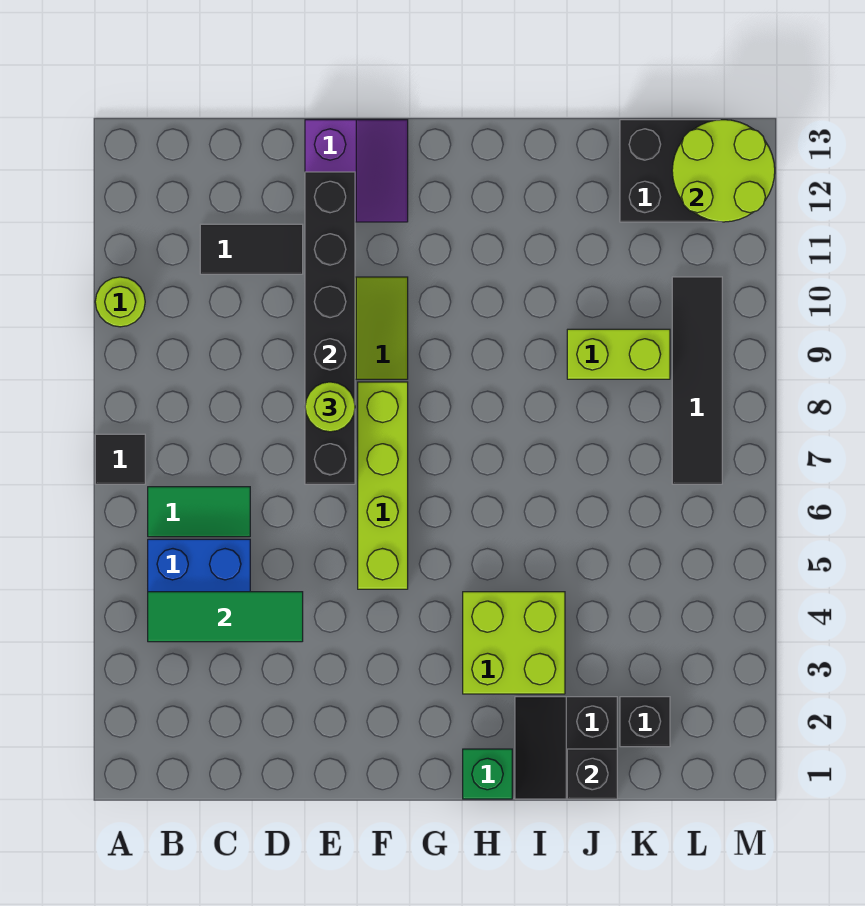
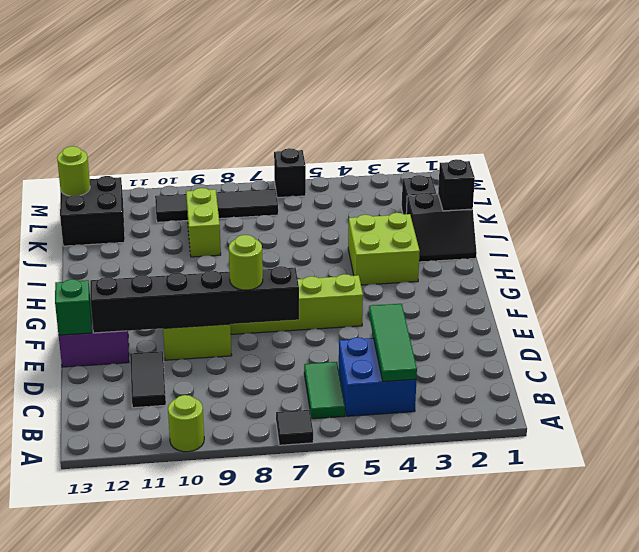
green brick H1 level 1 -> green brick E13 level 2
lime round brick L12:M13 level 2 -> lime round brick L13 level 2
none -> black brick M6 level 1

